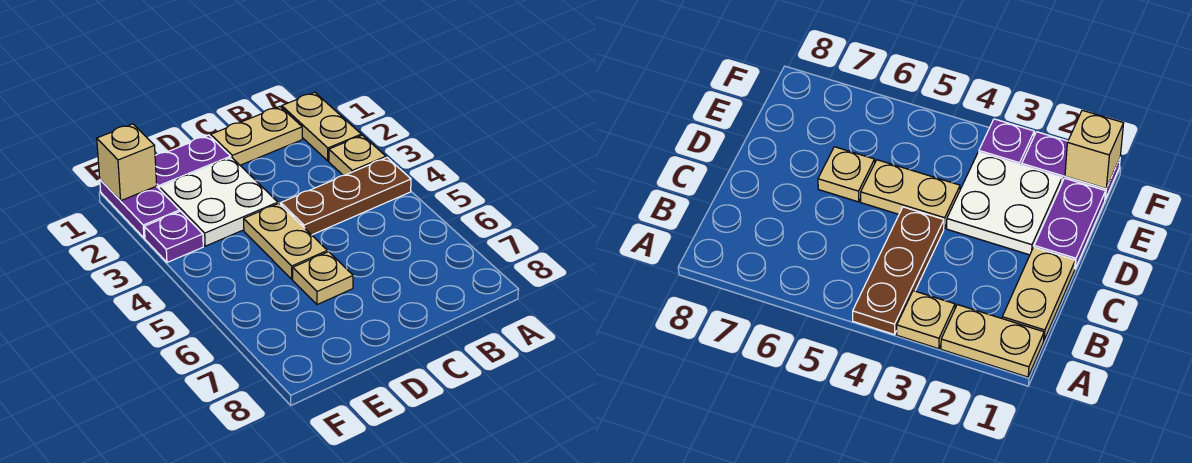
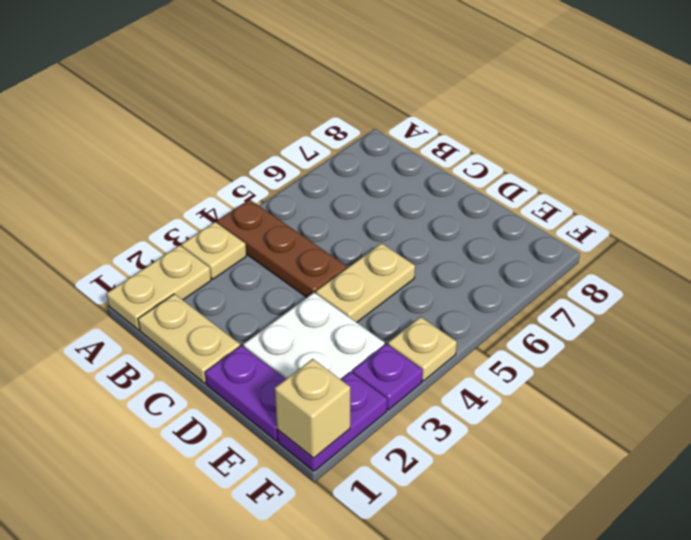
tan plate D6 level 1 -> tan plate F4 level 1

